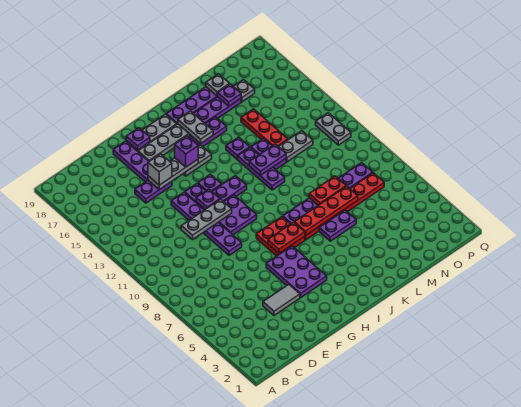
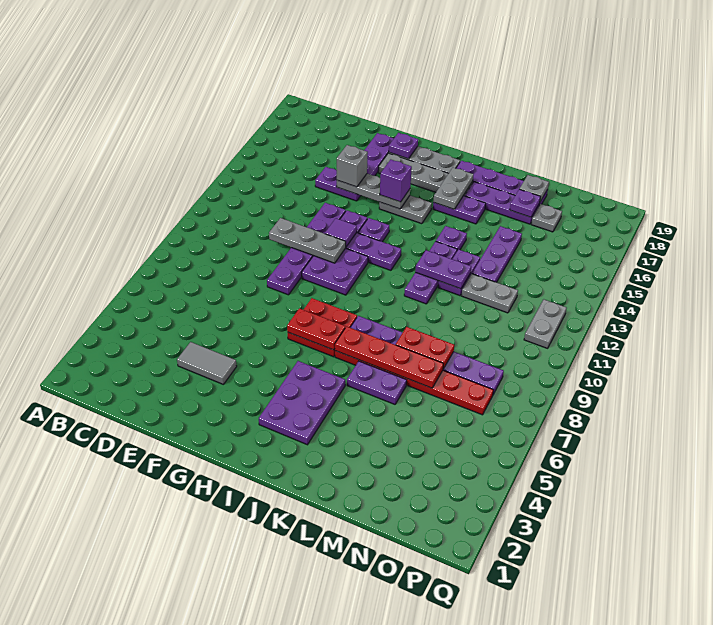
purple plate G4:H6 level 1 -> purple plate I3:J5 level 1
purple plate G12 level 2 -> purple tile G12 level 2
red plate M13:M15 level 1 -> purple plate M13:M15 level 1

